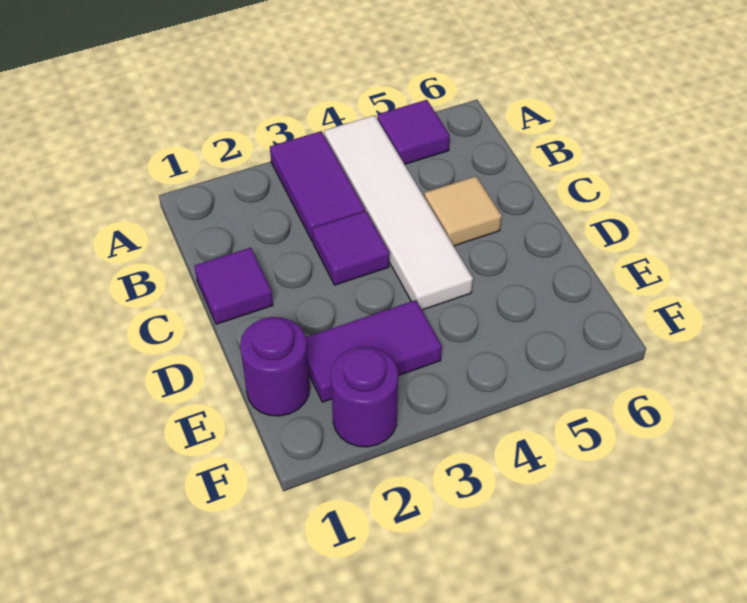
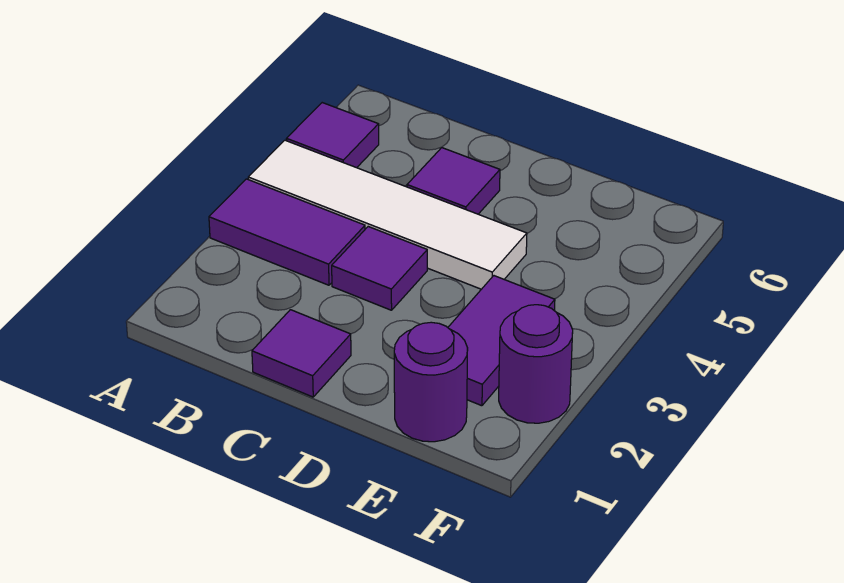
tan tile C5 level 1 -> purple tile C5 level 1

